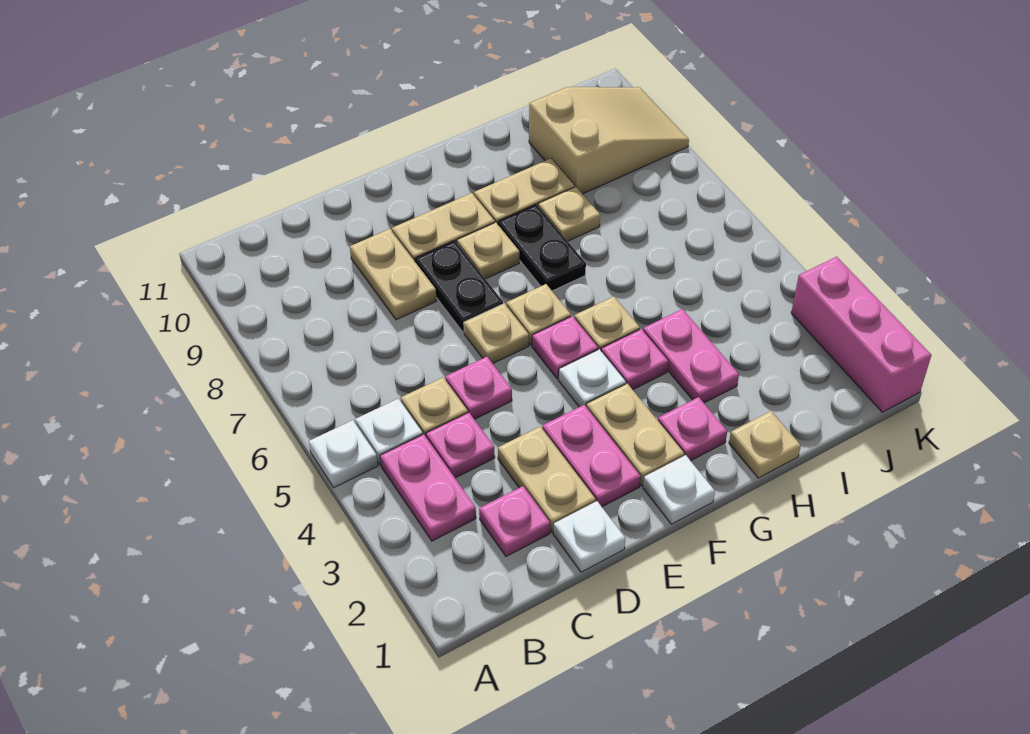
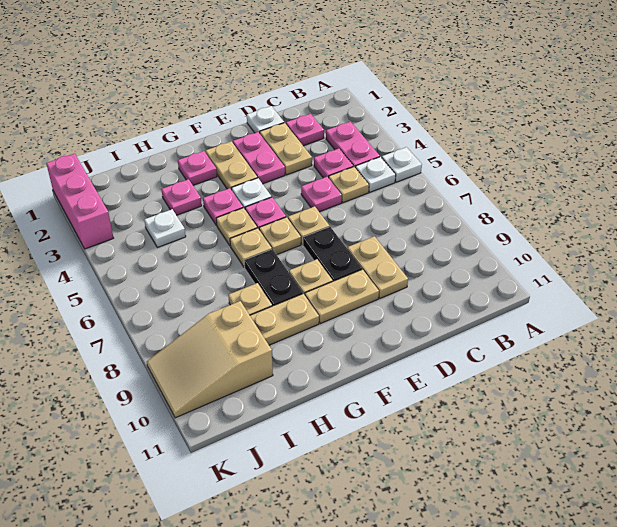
white plate F1 level 1 -> white plate I4 level 1
tan plate H1 level 1 -> tan plate G6 level 1
pink plate H3:H4 level 1 -> pink plate H3 level 1

